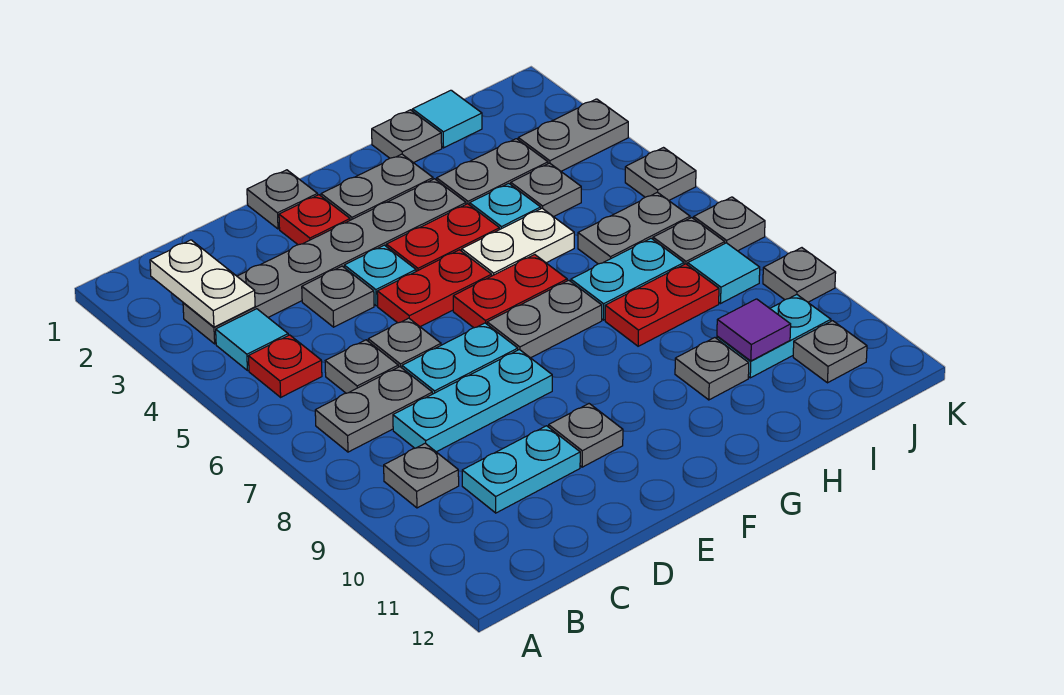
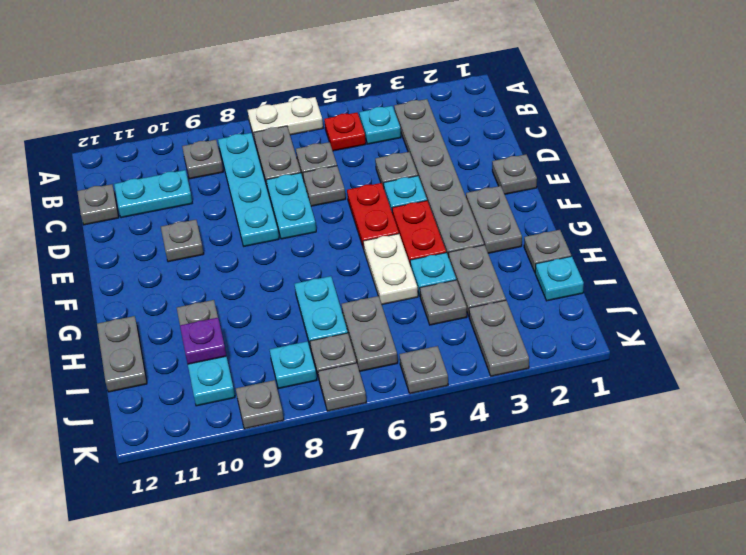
white plate B2:B3 level 2 -> white plate A6:A7 level 1
cyan tile B4 level 1 -> cyan plate B4 level 1
cyan plate C8:E8 level 1 -> cyan plate B8:E8 level 1
cyan plate C10:D10 level 1 -> cyan plate C10:C11 level 1
red plate E2 level 1 -> none
red plate F6:G6 level 1 -> none
grey plate F7:G7 level 1 -> grey plate H12:I12 level 1
red plate H8:I8 level 1 -> none
cyan tile I1 level 1 -> cyan plate I1 level 1
purple tile I10 level 2 -> purple plate I10 level 2
cyan tile J8 level 1 -> cyan plate J8 level 1
grey plate J11 level 1 -> grey plate C12 level 1

